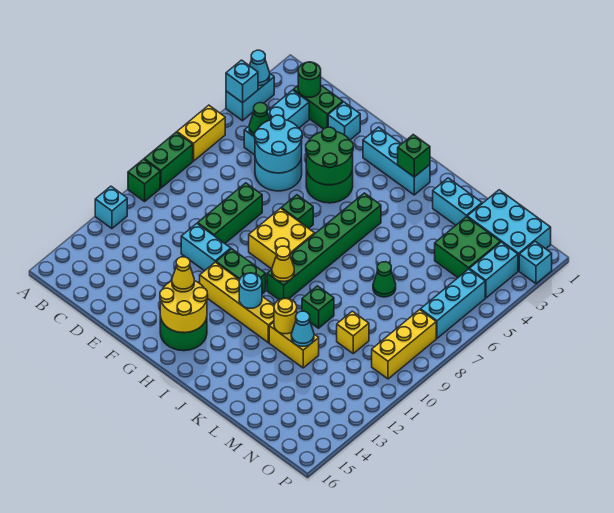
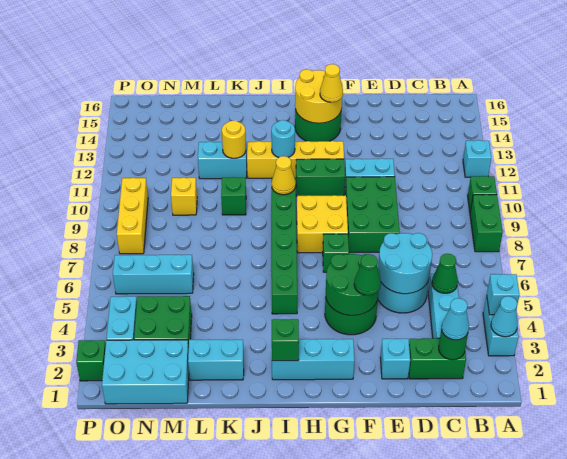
yellow brick A6:A7 level 1 -> none
green brick E8:E10 level 1 -> green brick E8:F10 level 1
yellow brick K12:L12 level 1 -> cyan brick K12:L12 level 1
green cone L7 level 1 -> green cone F4 level 3
cyan cone L12 level 2 -> cyan cone C2 level 3
cyan brick O5:O7 level 1 -> cyan brick M6:O6 level 1
cyan brick P2 level 1 -> green brick P2 level 1

